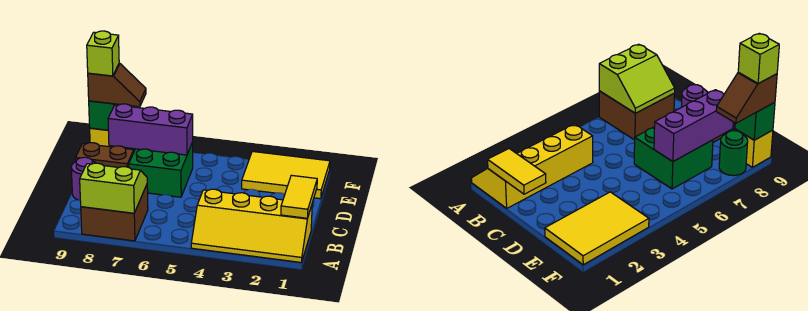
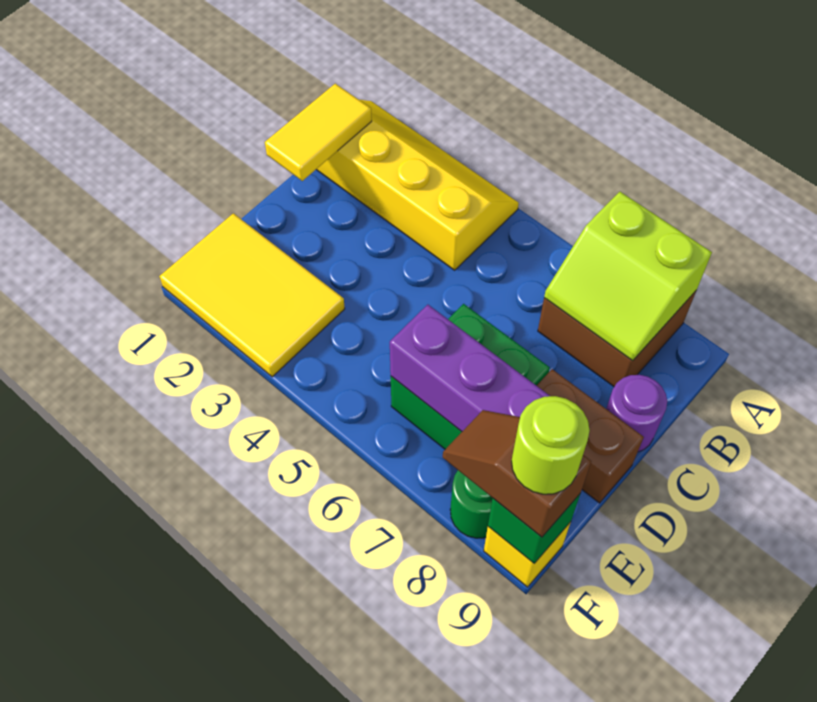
lime brick F9 level 4 -> lime round brick F9 level 4

